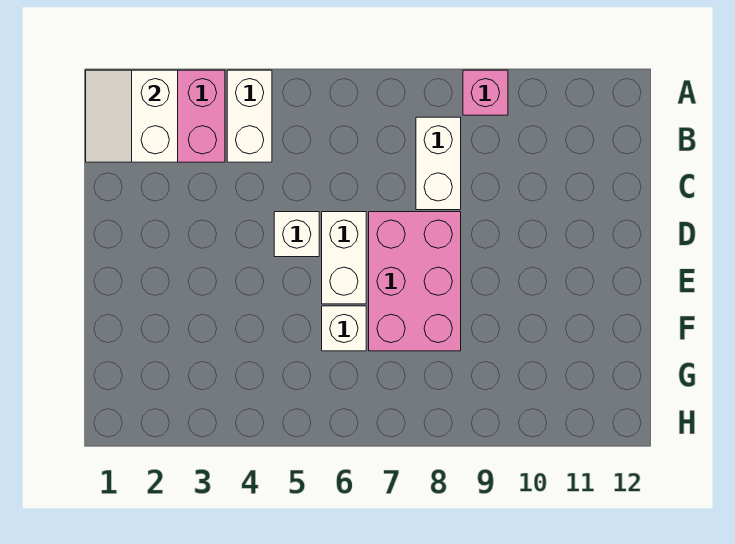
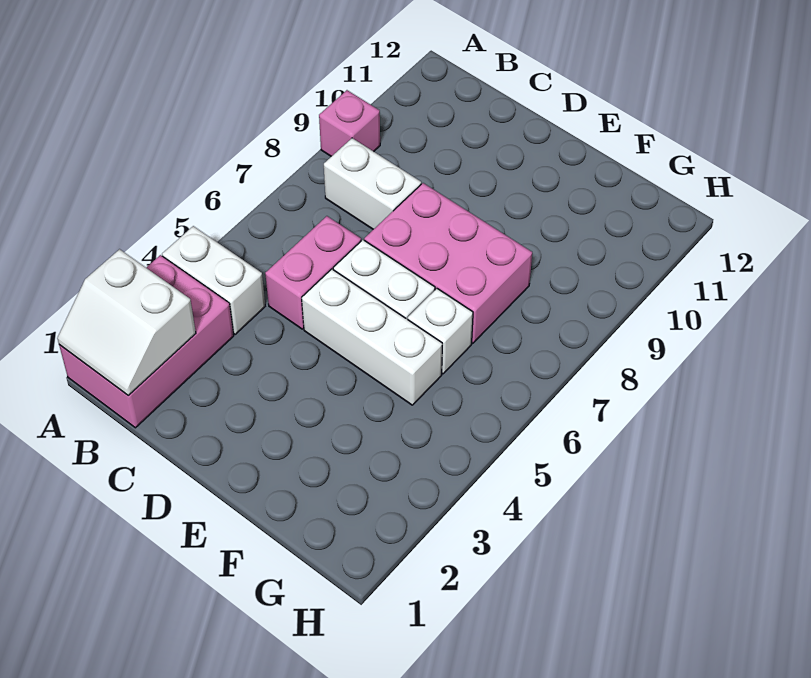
none -> pink brick C5:C6 level 1
white brick D5 level 1 -> white brick D5:F5 level 1

